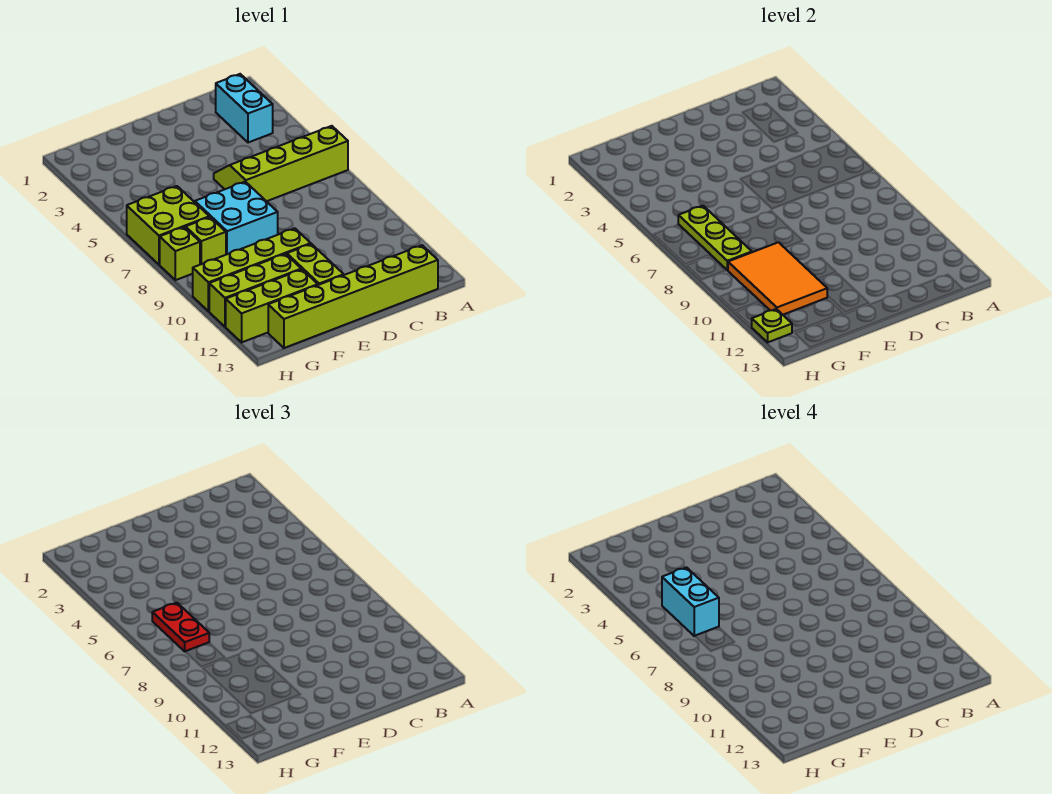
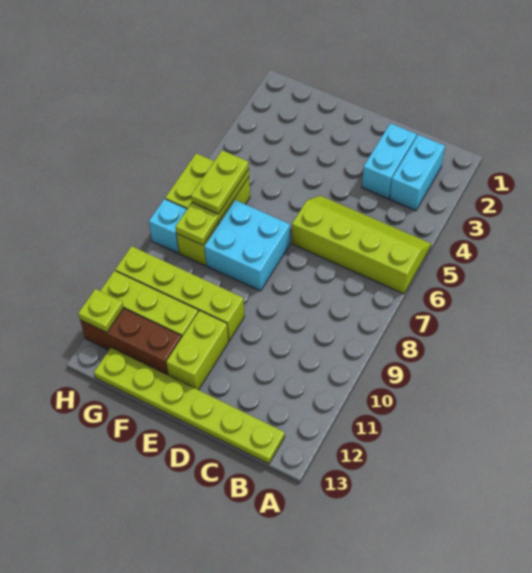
lime brick B13:G13 level 1 -> lime plate B13:G13 level 1
orange tile F9:G11 level 2 -> none
lime brick F12:H12 level 1 -> brown brick F12:H12 level 1
cyan brick G5:G6 level 4 -> cyan brick C2:C3 level 1
red plate G6:G7 level 3 -> lime plate G6:G7 level 3
lime brick H8 level 1 -> cyan brick H8 level 1

